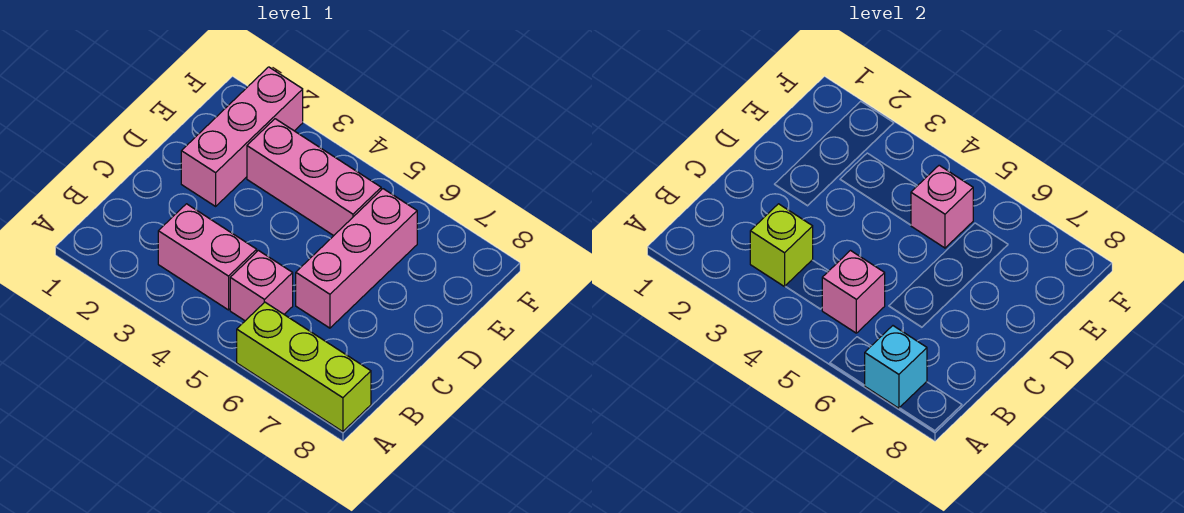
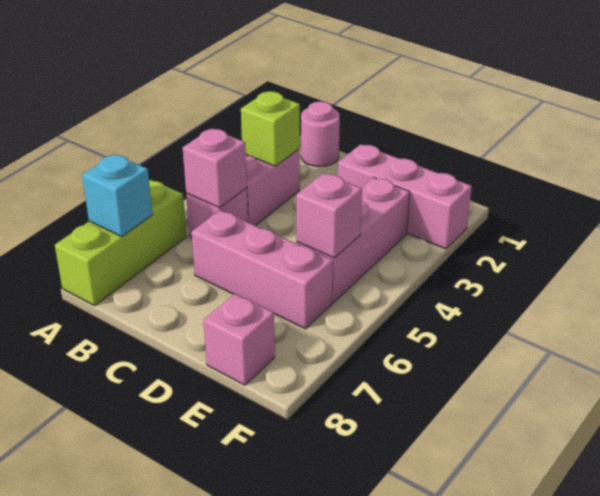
none -> pink round brick B1 level 1
none -> pink brick E8 level 1

